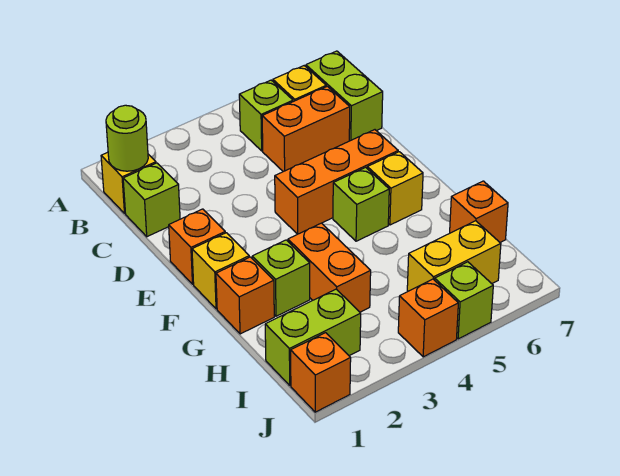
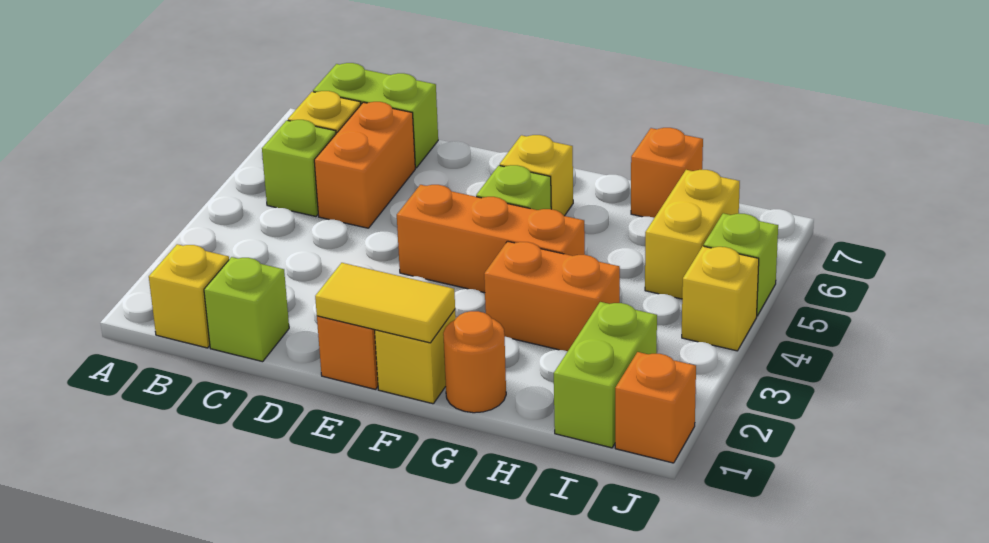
lime round brick B1 level 2 -> none
none -> yellow tile E1:F1 level 2
orange brick E4:E6 level 1 -> orange brick E4:G4 level 1
orange brick G1 level 1 -> orange round brick G1 level 1
lime brick G2 level 1 -> none
orange brick J4 level 1 -> yellow brick J4 level 1

